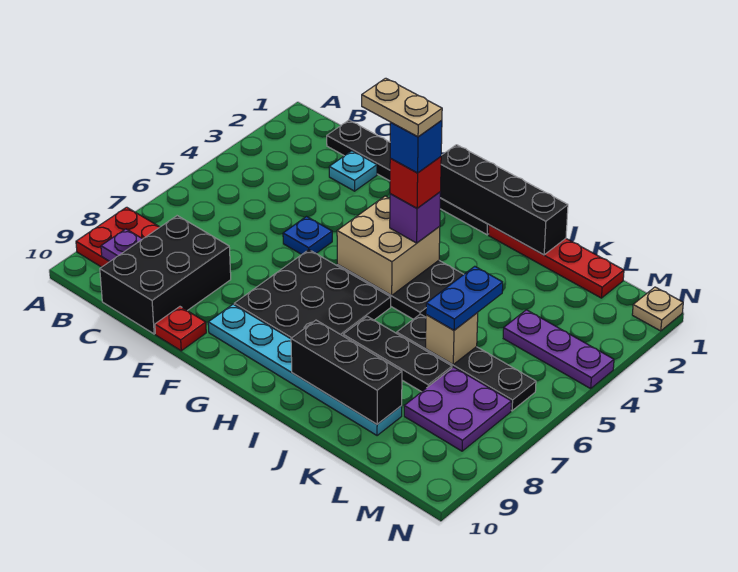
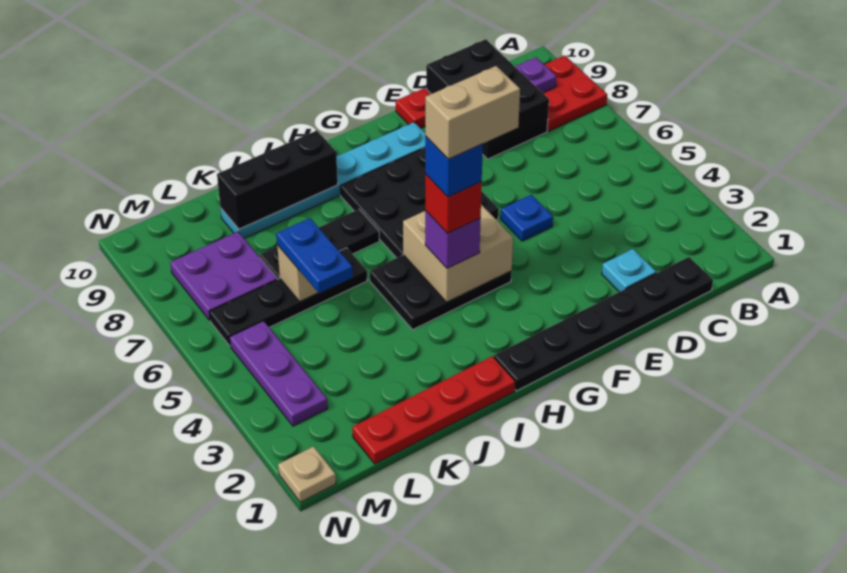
black brick G1:J1 level 2 -> none
tan plate G4:H4 level 6 -> tan brick G4:H4 level 6
purple plate L4:N4 level 1 -> purple plate M3:M5 level 1

